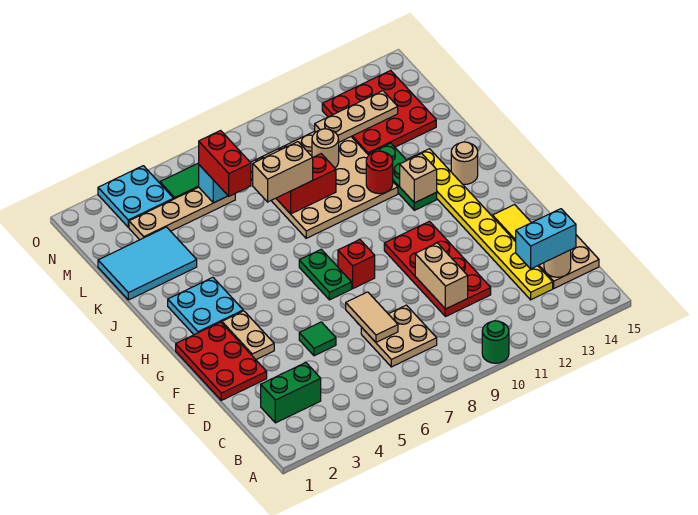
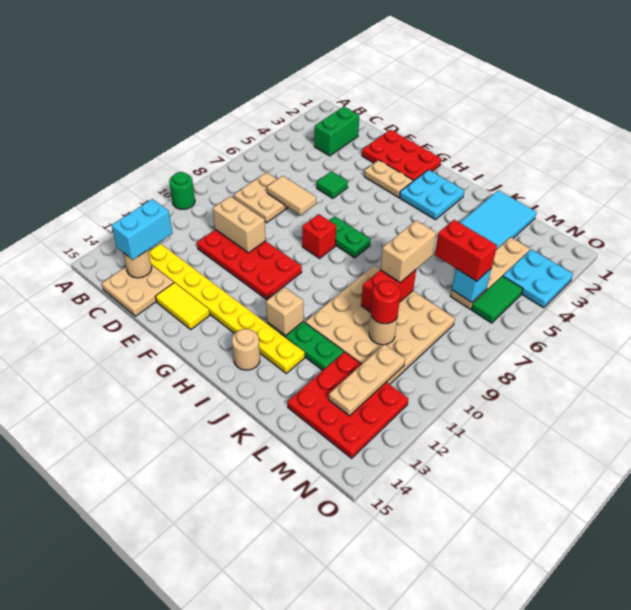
red round brick J11 level 2 -> red round brick L10 level 3

